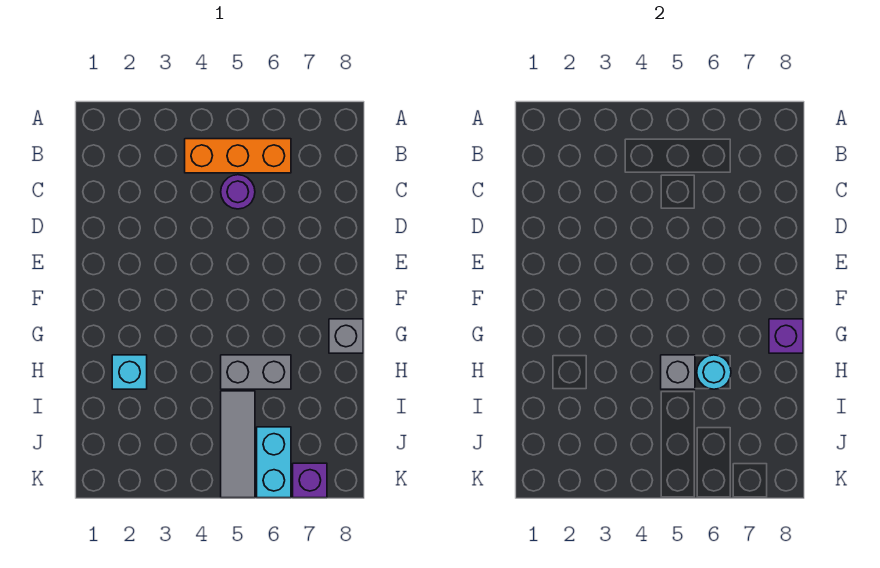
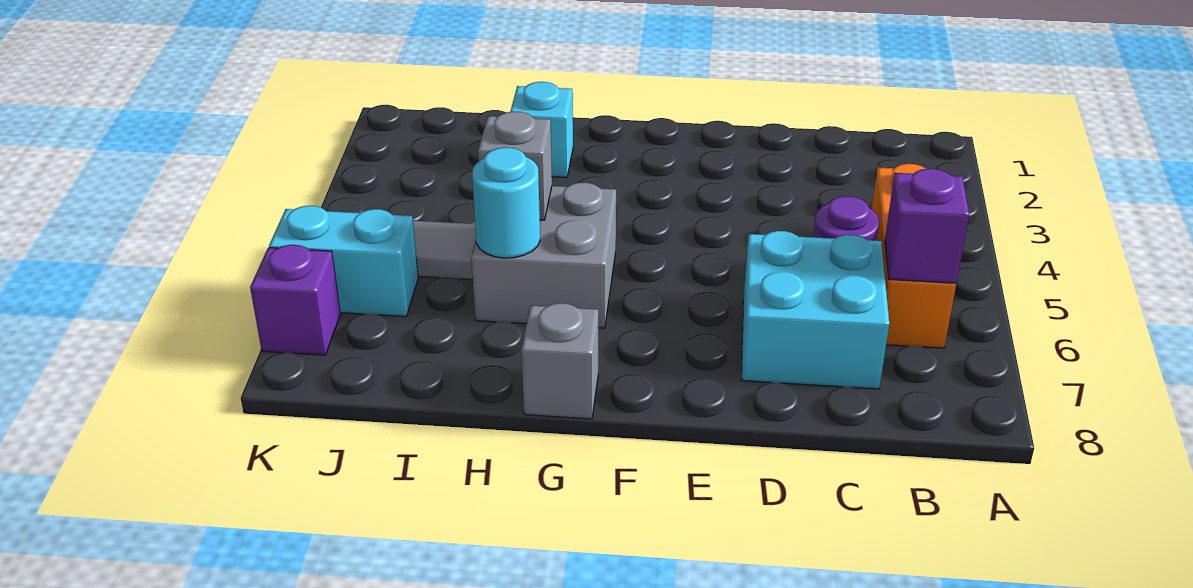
none -> cyan brick C6:D7 level 1
purple brick G8 level 2 -> purple brick B6 level 2
grey brick H5:H6 level 1 -> grey brick G5:H6 level 1

